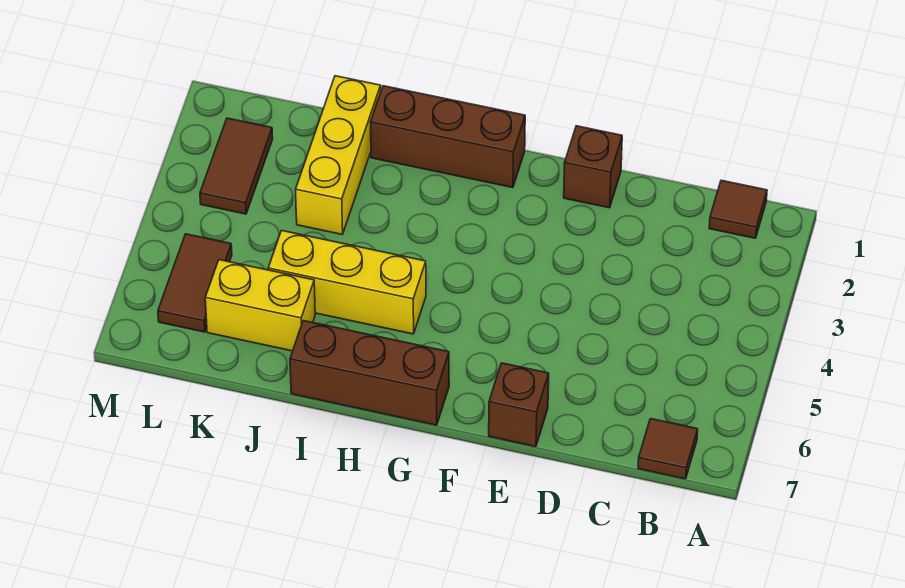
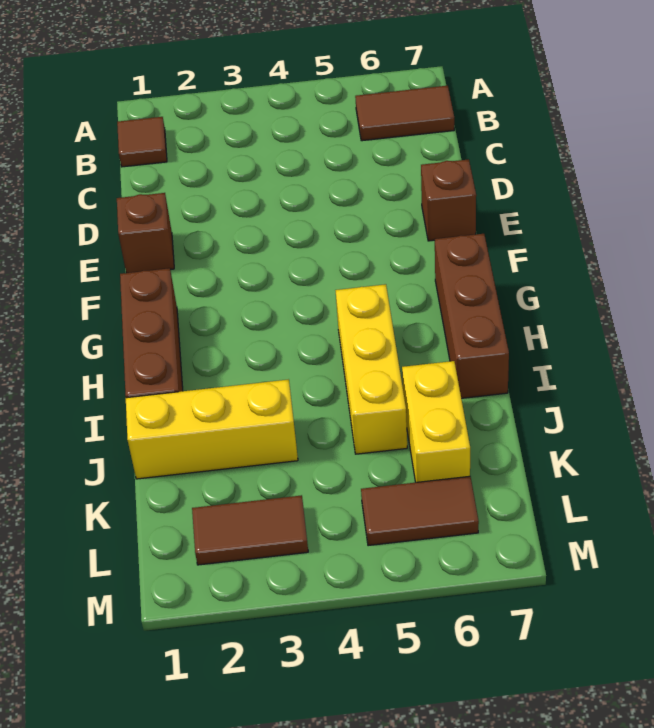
brown tile B7 level 1 -> brown tile B6:B7 level 1

